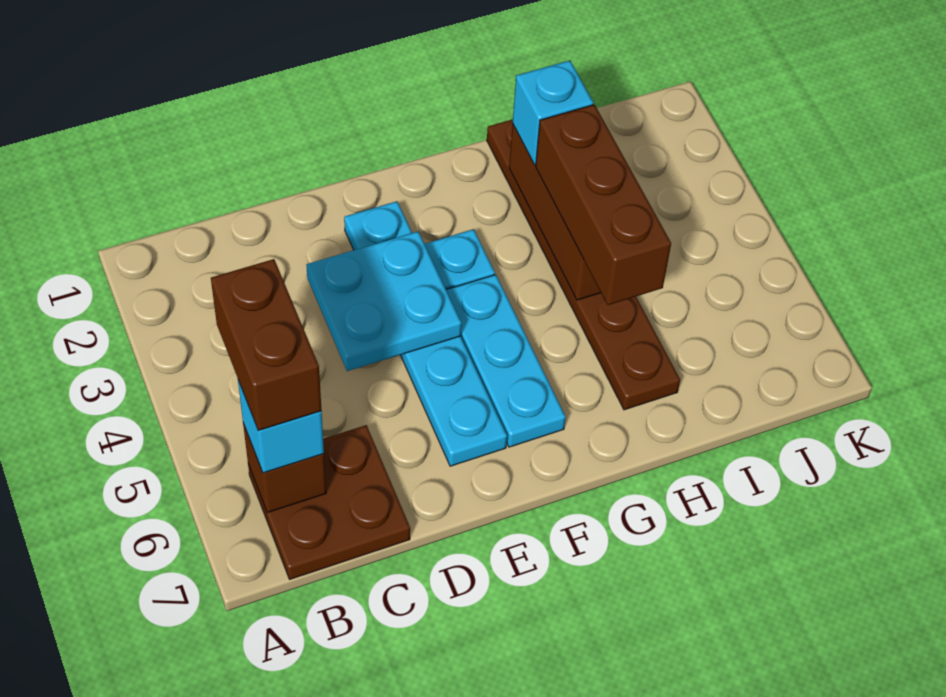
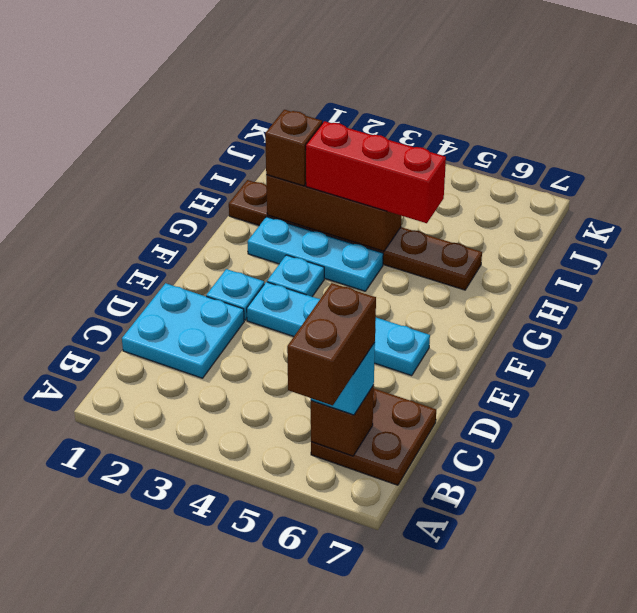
brown brick B5:B6 level 4 -> brown brick A6:B6 level 4
cyan plate D3:E4 level 2 -> cyan plate C1:D2 level 1
cyan plate F4:F6 level 1 -> cyan plate G2:G4 level 1
cyan brick H2 level 3 -> brown brick H2 level 3
brown brick H3:H5 level 3 -> red brick H3:H5 level 3

